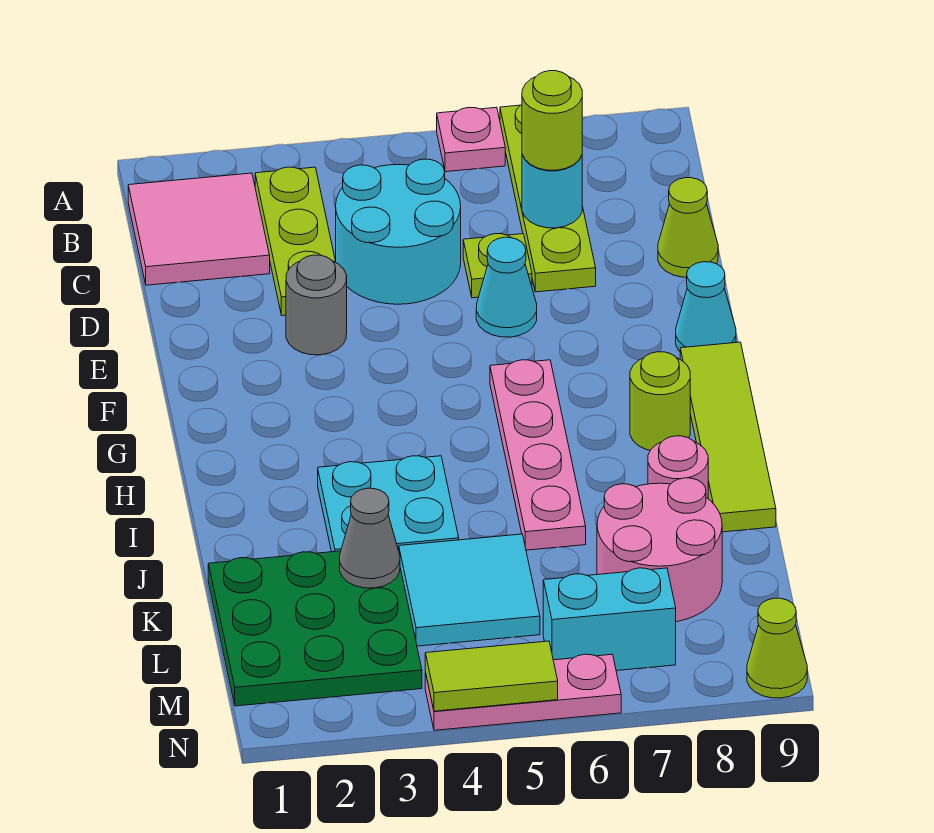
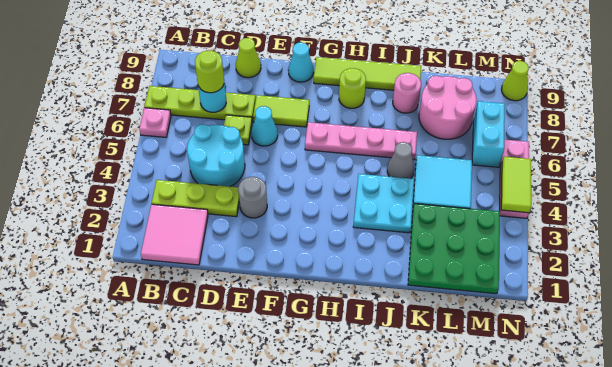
none -> lime tile E7:F7 level 1
grey cone K3 level 2 -> grey cone J5 level 1

